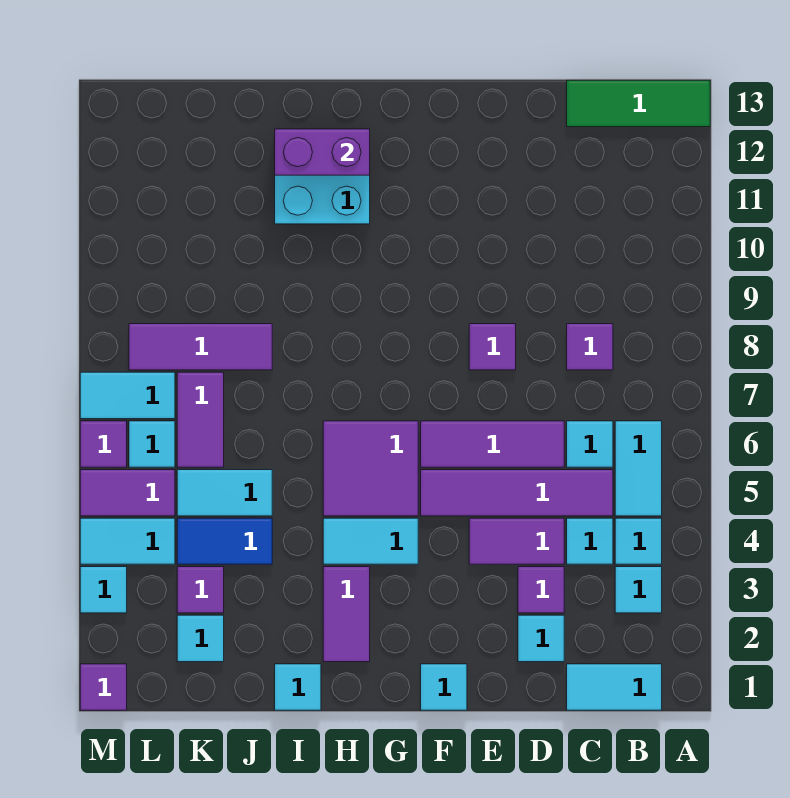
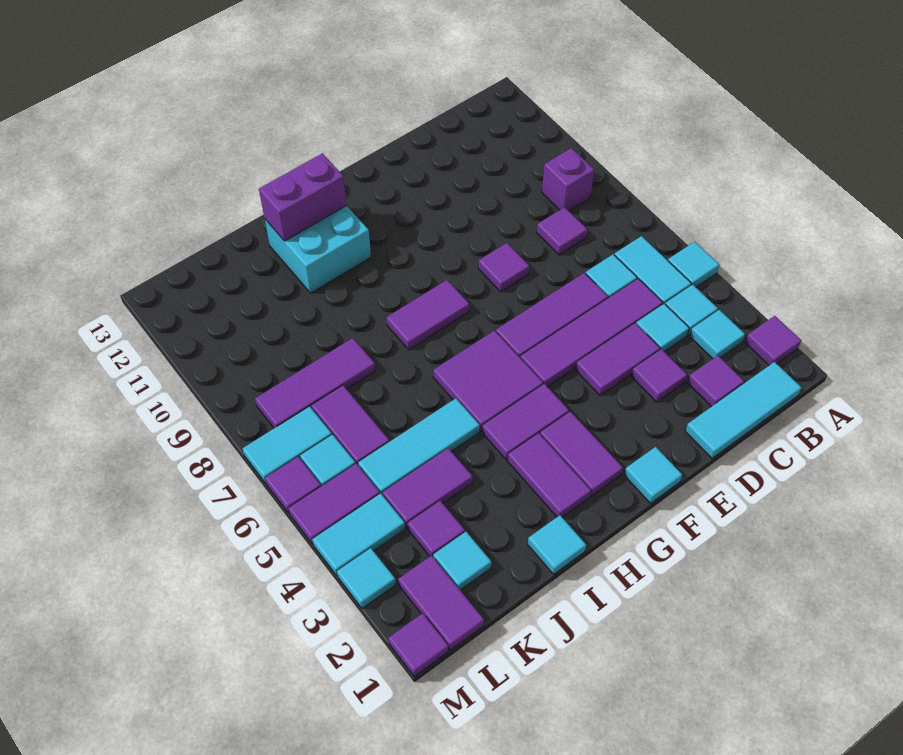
none -> purple tile A2 level 1
green tile A13:C13 level 1 -> none
cyan tile B1:C1 level 1 -> cyan tile B1:D1 level 1
none -> purple brick B9 level 1
none -> purple tile C2 level 1
cyan tile D2 level 1 -> cyan tile A5 level 1
none -> purple tile G2:G3 level 1
cyan tile G4:H4 level 1 -> purple tile G4:H4 level 1
none -> purple tile G8:H8 level 1
blue tile J4:K4 level 1 -> purple tile J4:K4 level 1
cyan tile J5:K5 level 1 -> cyan tile I5:K5 level 1
none -> purple tile L1:L2 level 1

